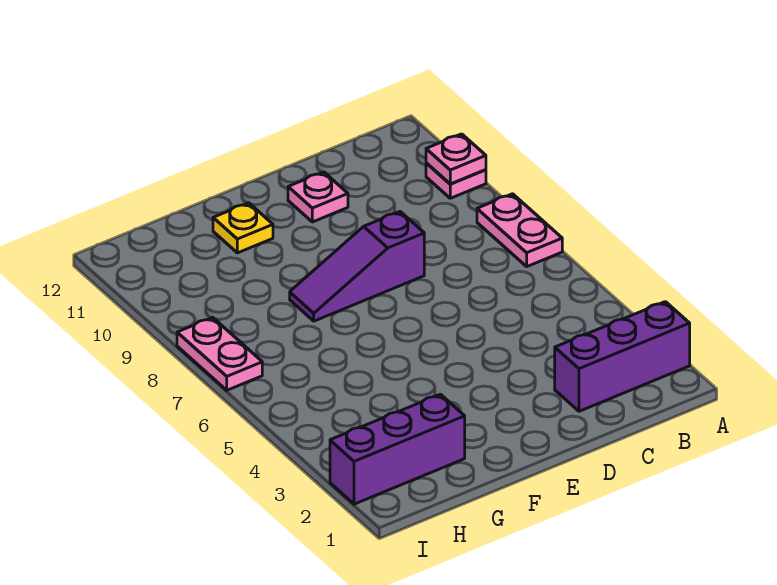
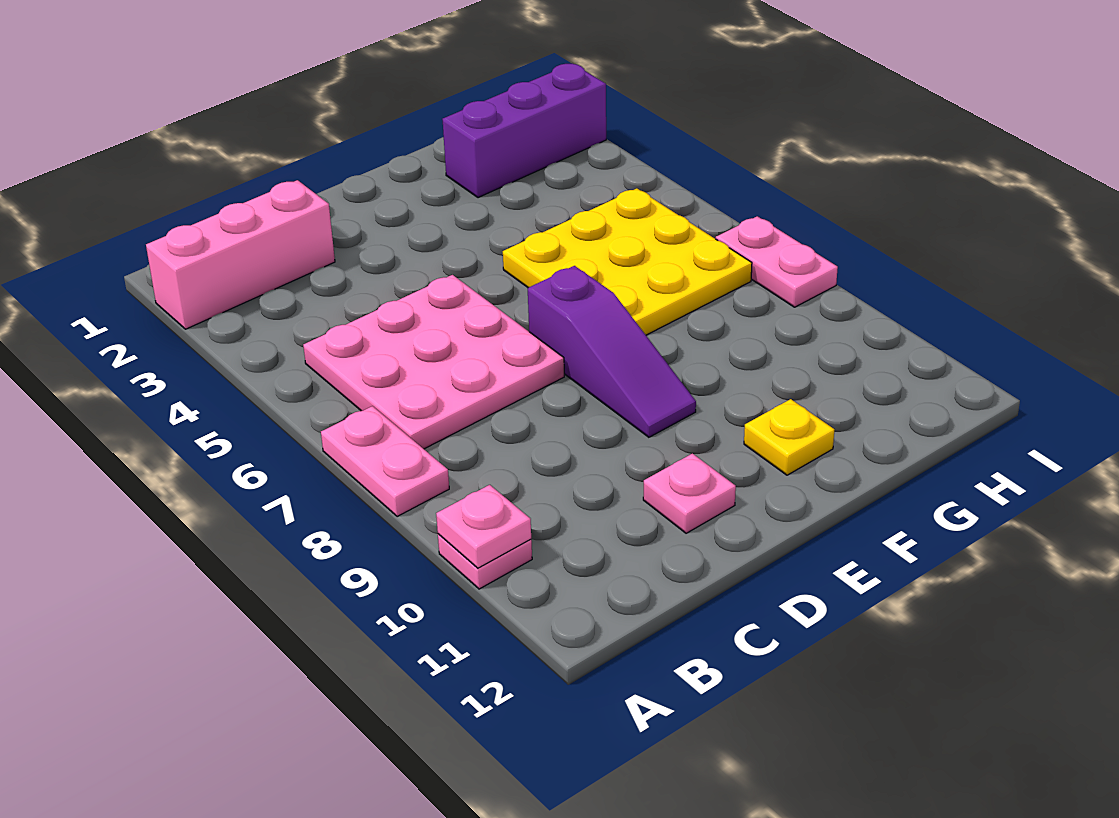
purple brick A2:C2 level 1 -> pink brick A2:C2 level 1
none -> pink plate B5:D7 level 1
purple slope D8:F8 level 1 top D -> purple slope E7:E9 level 1 top 7
none -> yellow plate F5:H7 level 1

